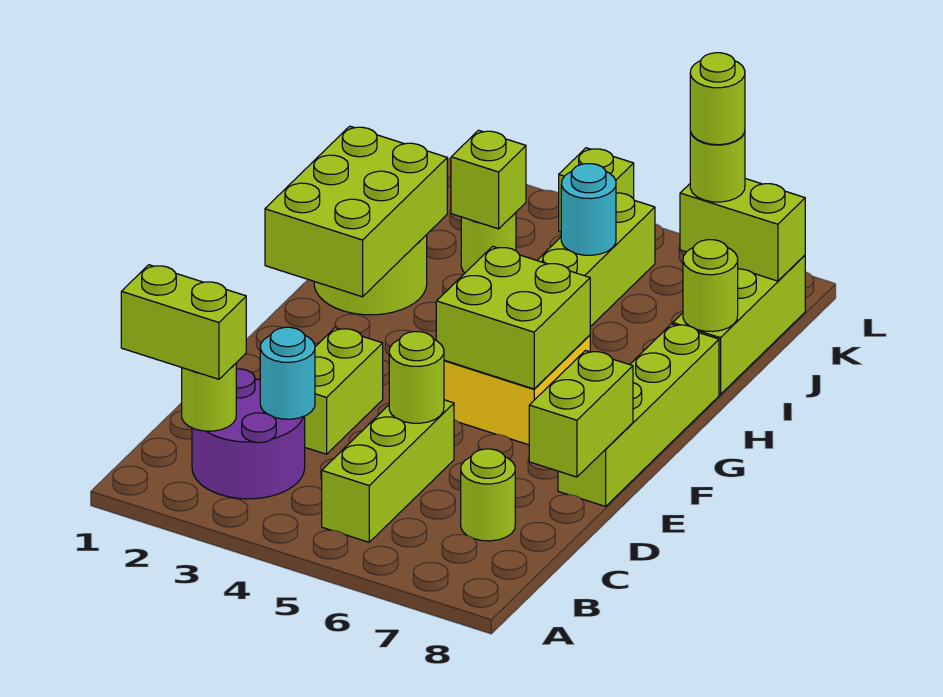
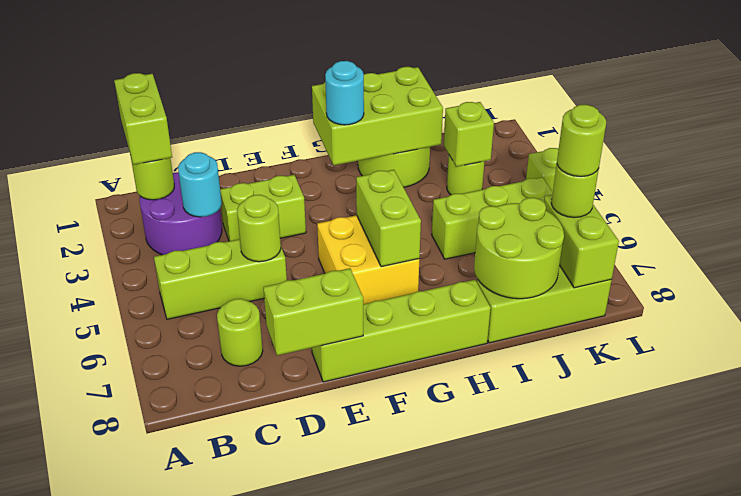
lime brick F5:G6 level 2 -> lime brick G5:G6 level 2
lime round brick I8 level 2 -> lime round brick I7:J8 level 2
cyan round brick J5 level 2 -> cyan round brick G2 level 3

